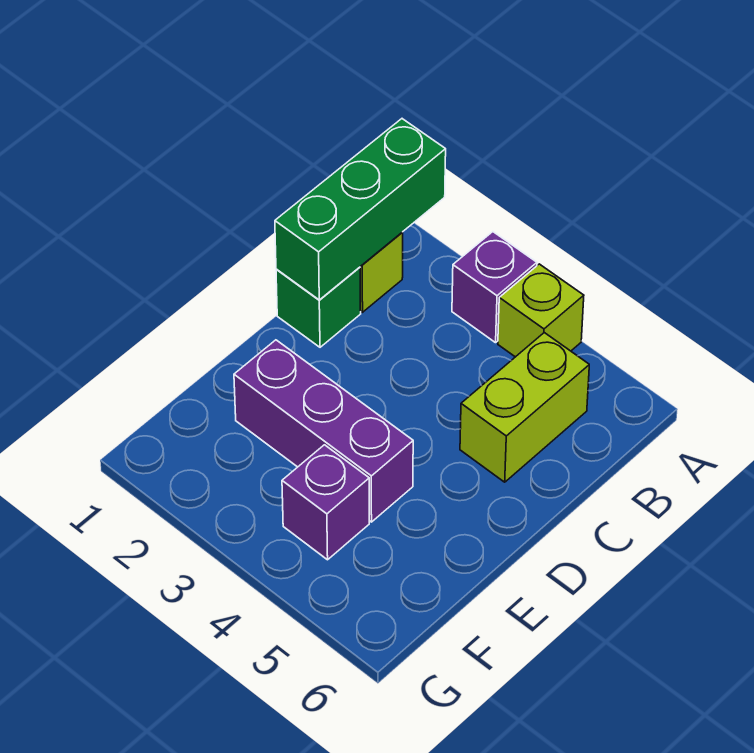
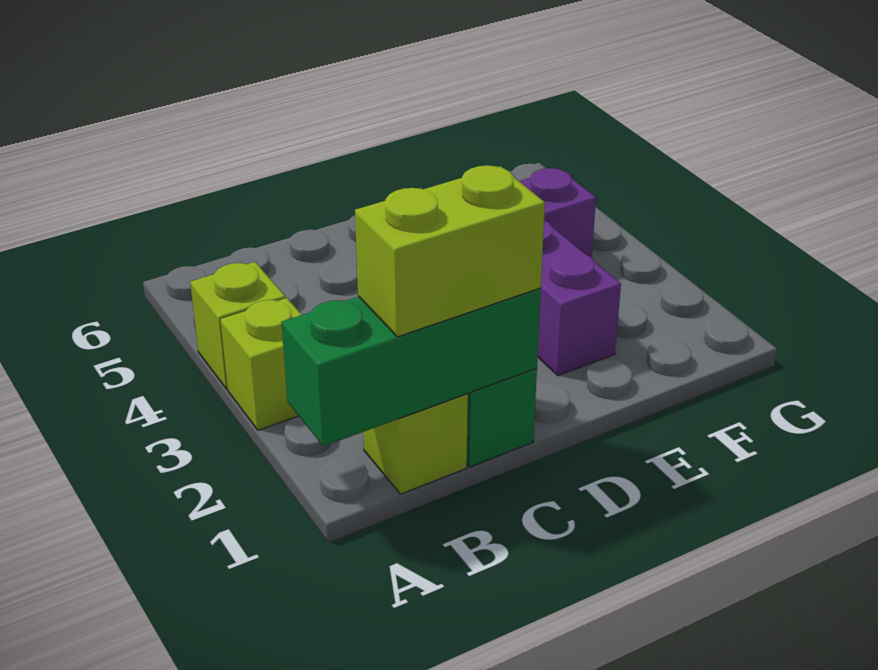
purple brick A3 level 1 -> lime brick A3 level 1
lime brick B5:C5 level 1 -> lime brick B1:C1 level 3

